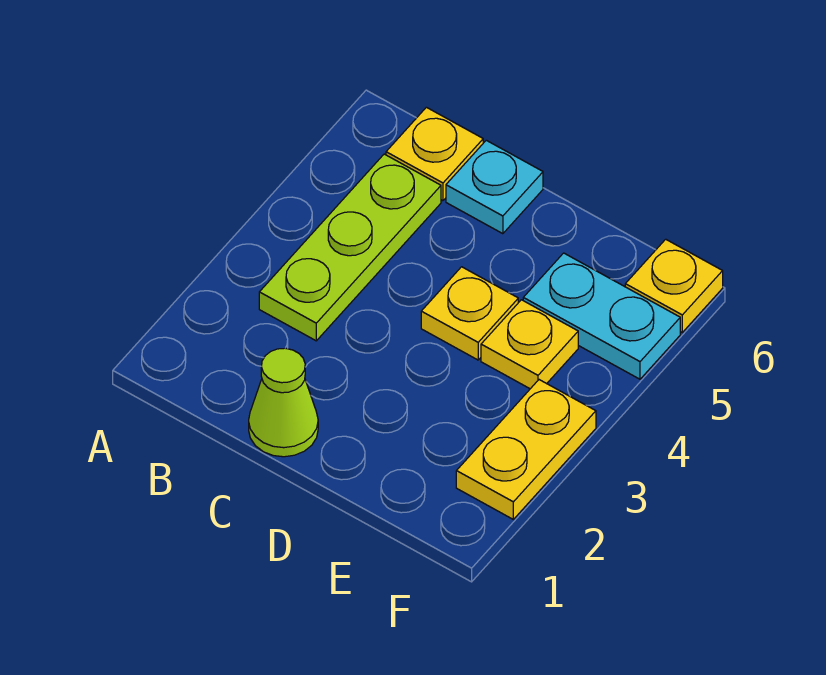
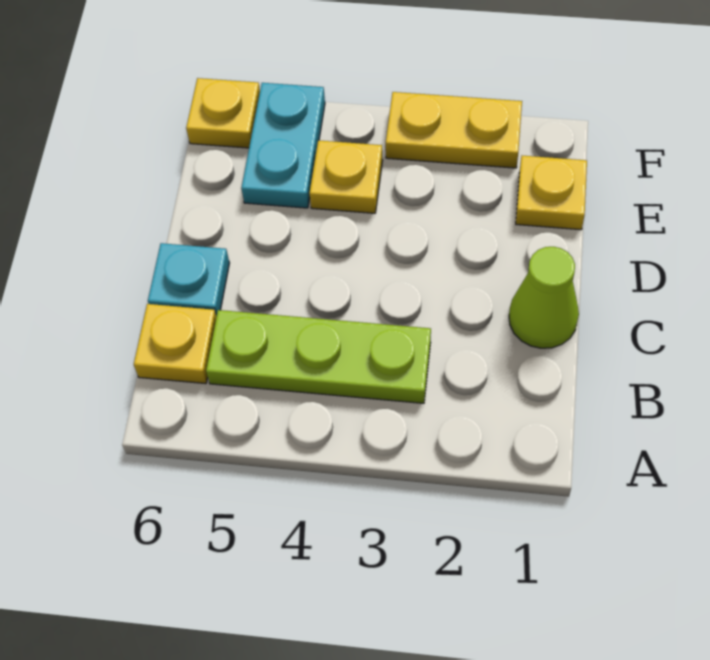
yellow plate D4 level 1 -> yellow plate E1 level 1

